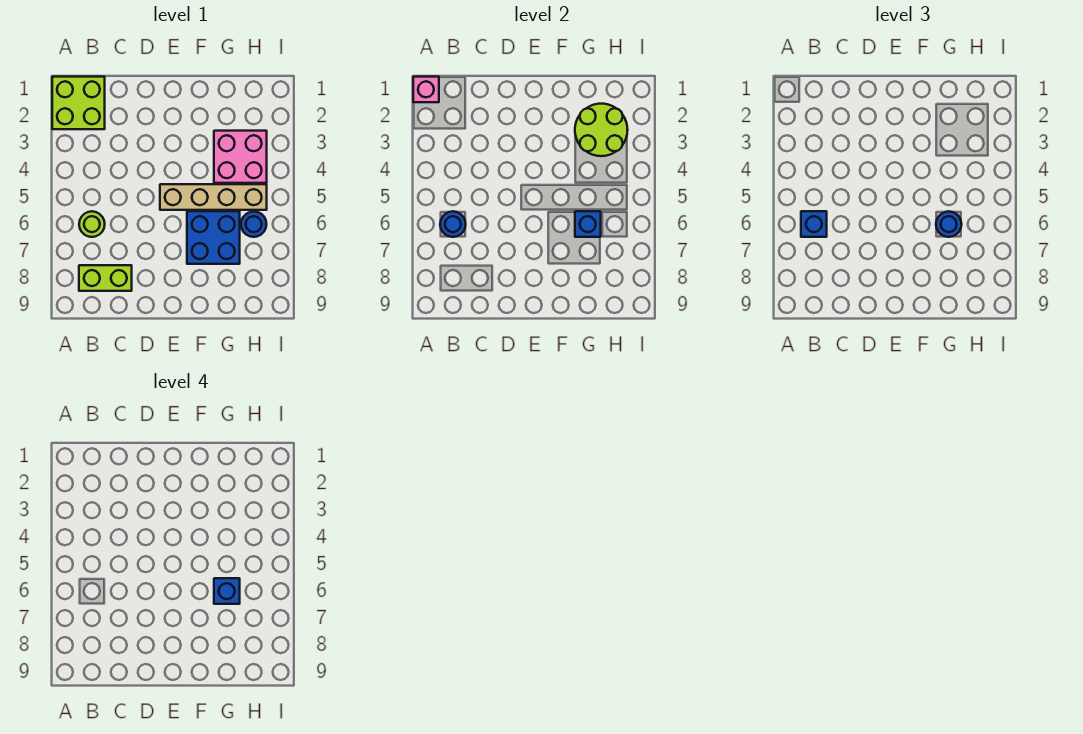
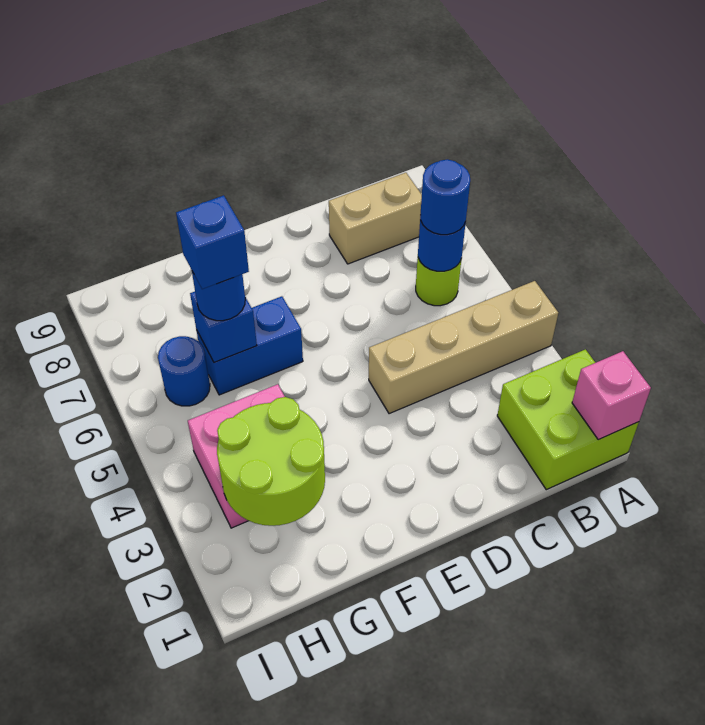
blue brick B6 level 3 -> blue round brick B6 level 3
lime brick B8:C8 level 1 -> tan brick B8:C8 level 1
tan brick E5:H5 level 1 -> tan brick A4:D4 level 1
blue brick F6:G7 level 1 -> blue brick F6:G6 level 1

